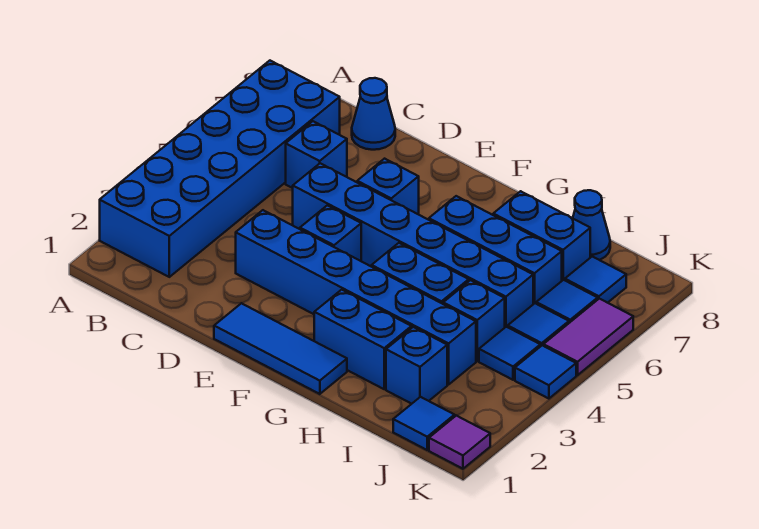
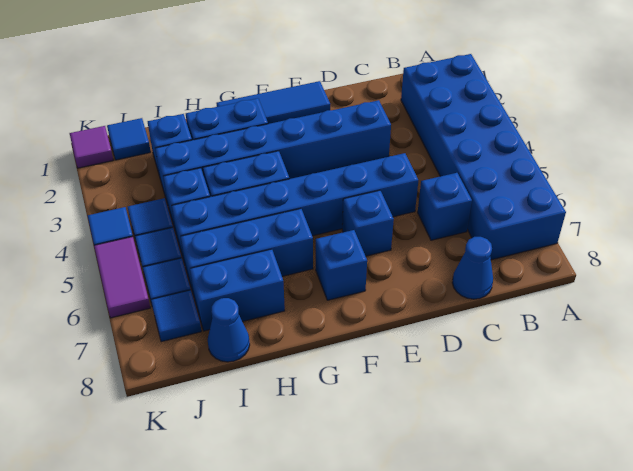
blue brick E4 level 1 -> blue brick F7 level 1

